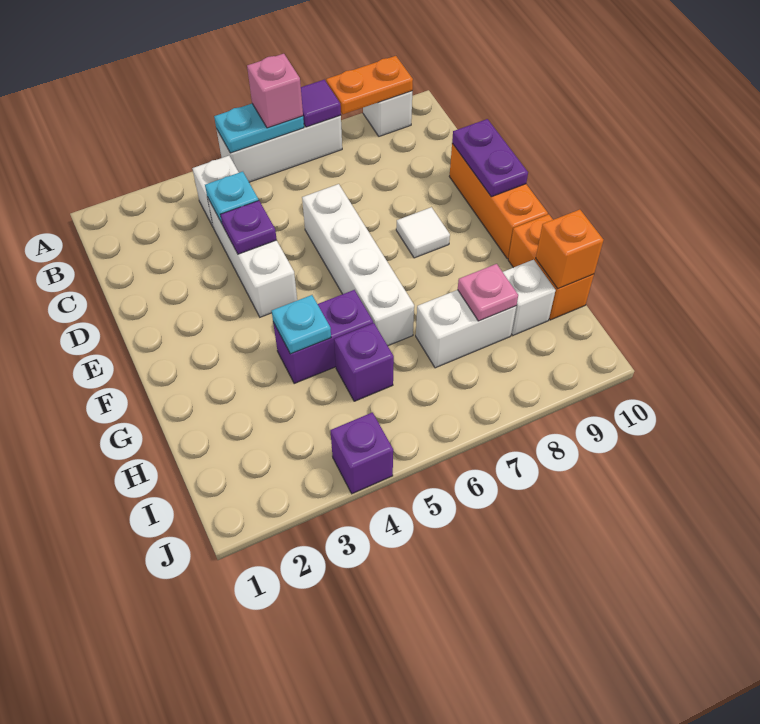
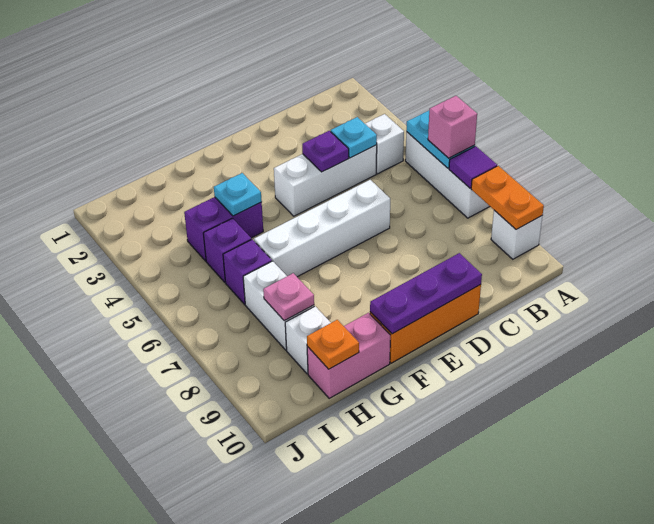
purple plate D10:E10 level 2 -> purple plate D10:F10 level 2
white tile E8 level 1 -> none
purple brick G4:G5 level 1 -> purple brick G4:H4 level 1
orange brick G10:H10 level 1 -> pink brick G10:H10 level 1
orange brick H10 level 2 -> orange plate H10 level 2
purple brick J4 level 1 -> purple brick H6 level 1

